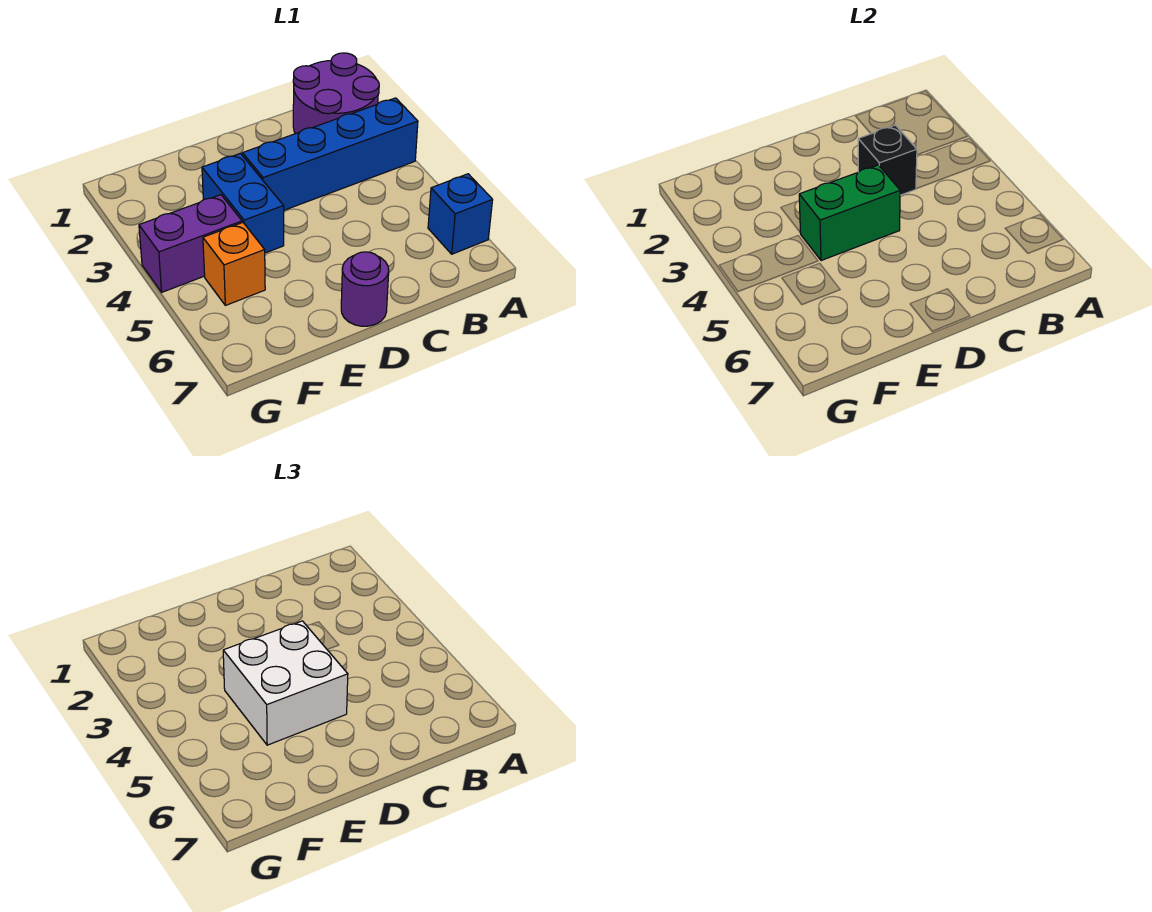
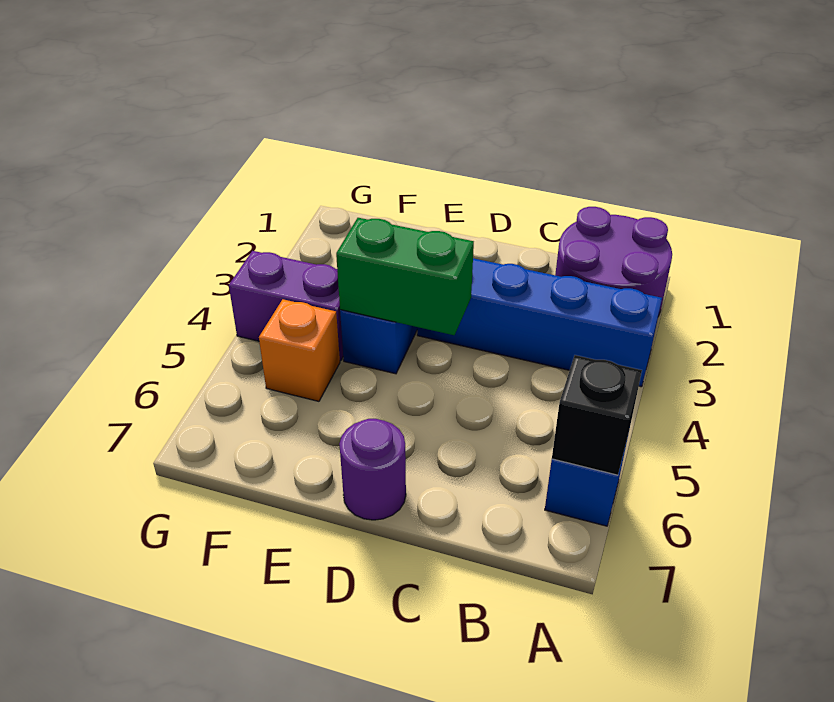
black brick C3 level 2 -> black brick A6 level 2
white brick D4:E5 level 3 -> none

